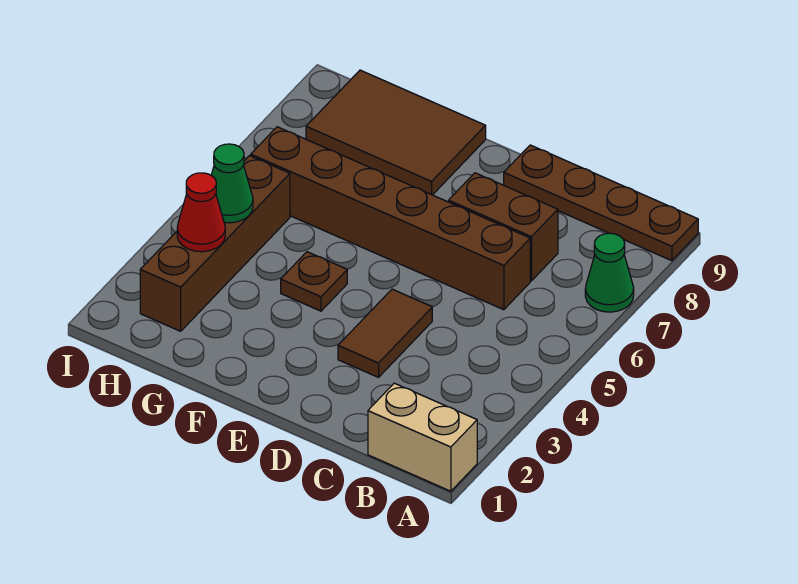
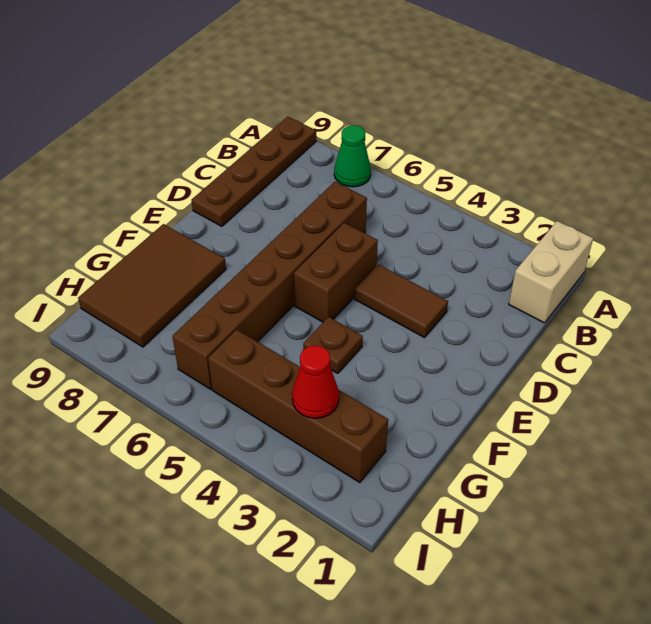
brown brick C7:D7 level 1 -> brown brick D5:E5 level 1
green cone H4 level 2 -> none

